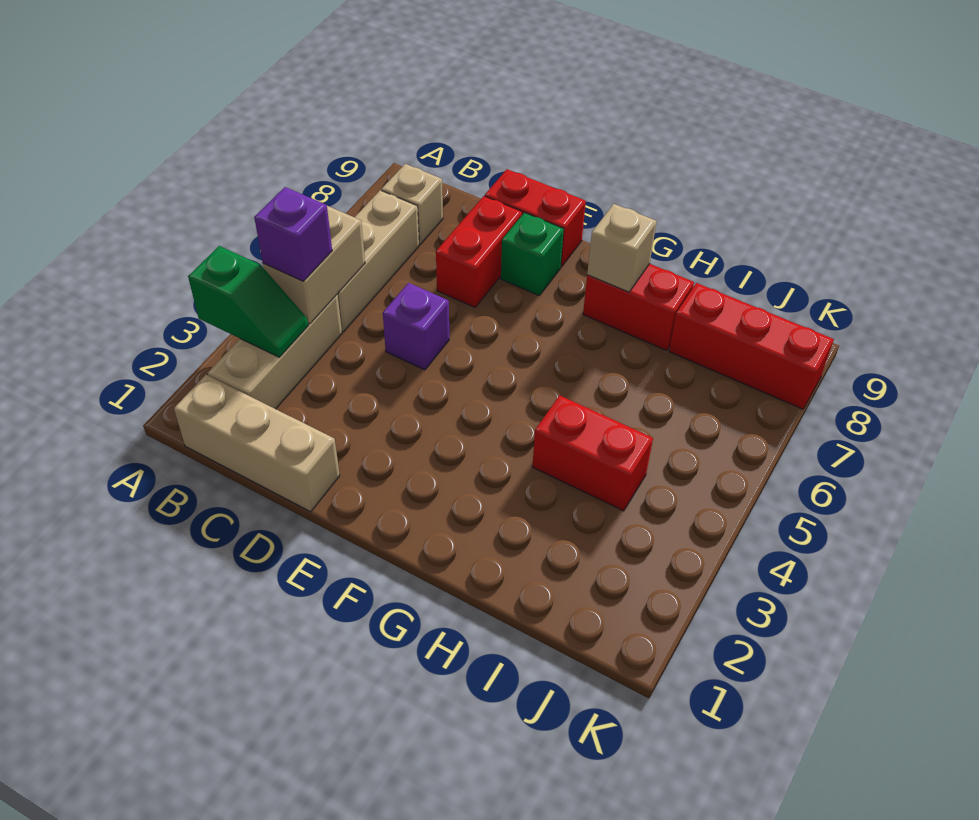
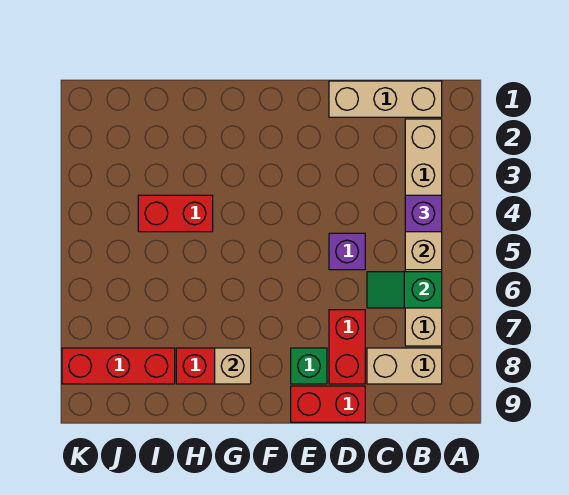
green slope A3:B3 level 2 top A -> green slope B6:C6 level 2 top B
tan brick B8 level 1 -> tan brick B8:C8 level 1

